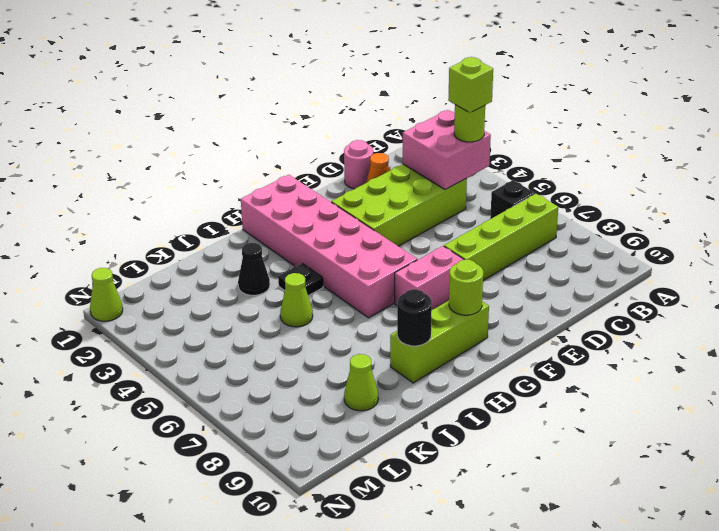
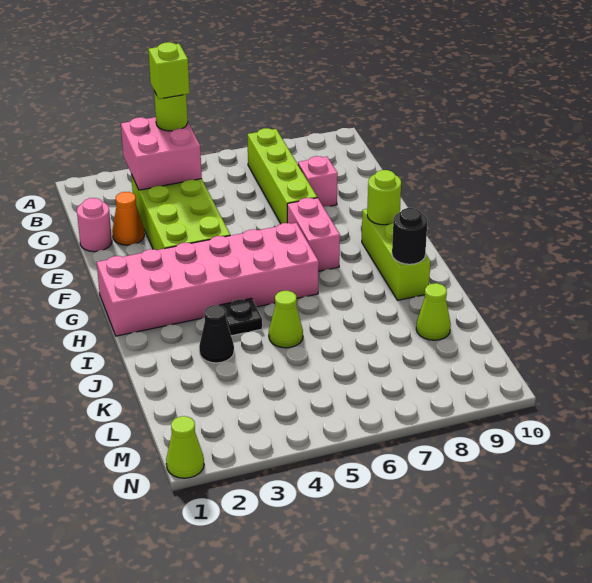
black brick B6 level 1 -> none
none -> pink brick D8 level 1

